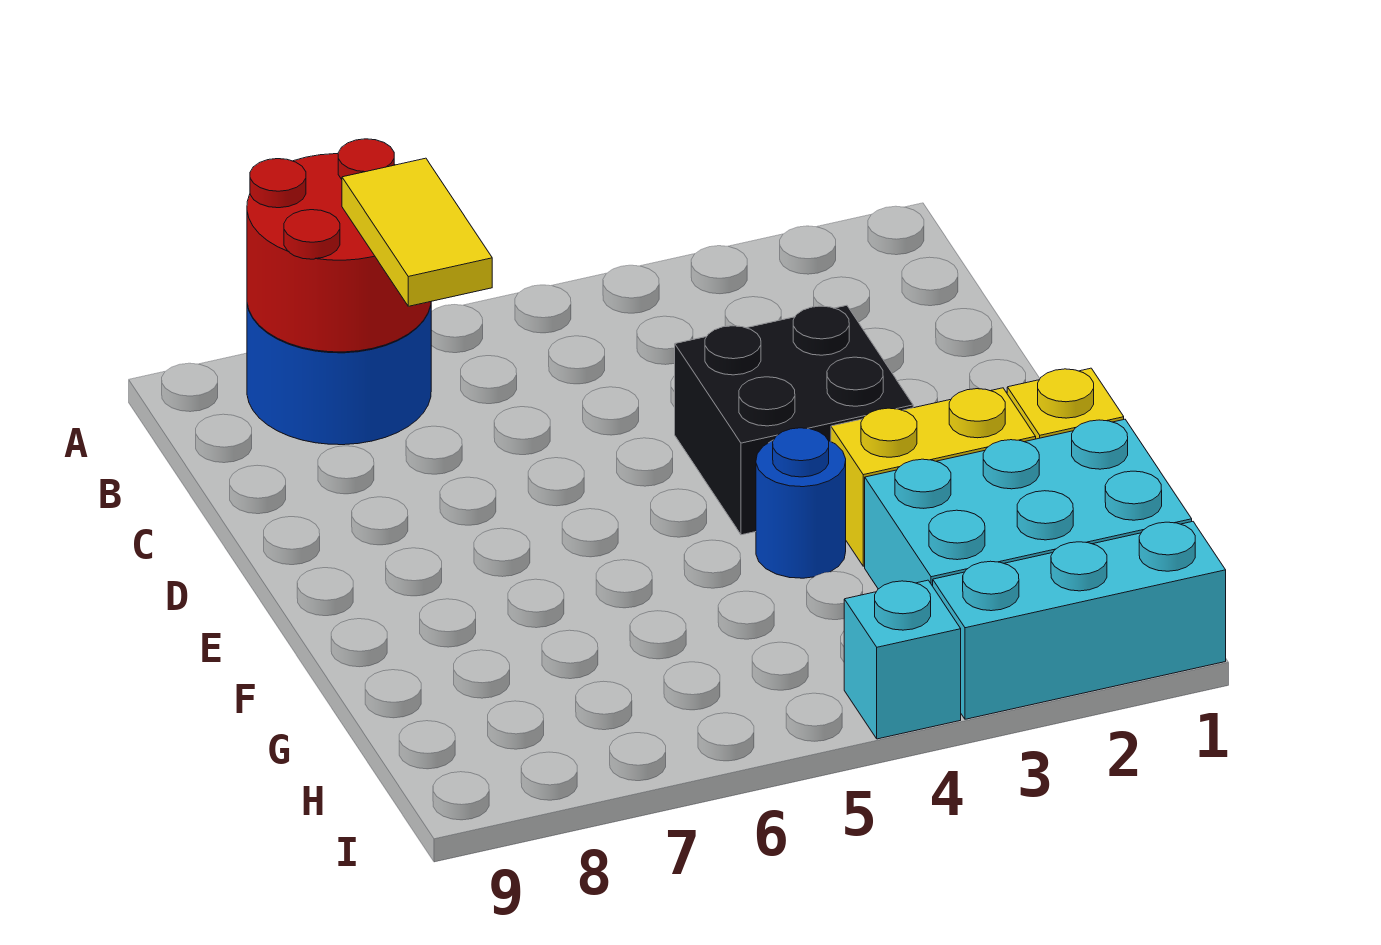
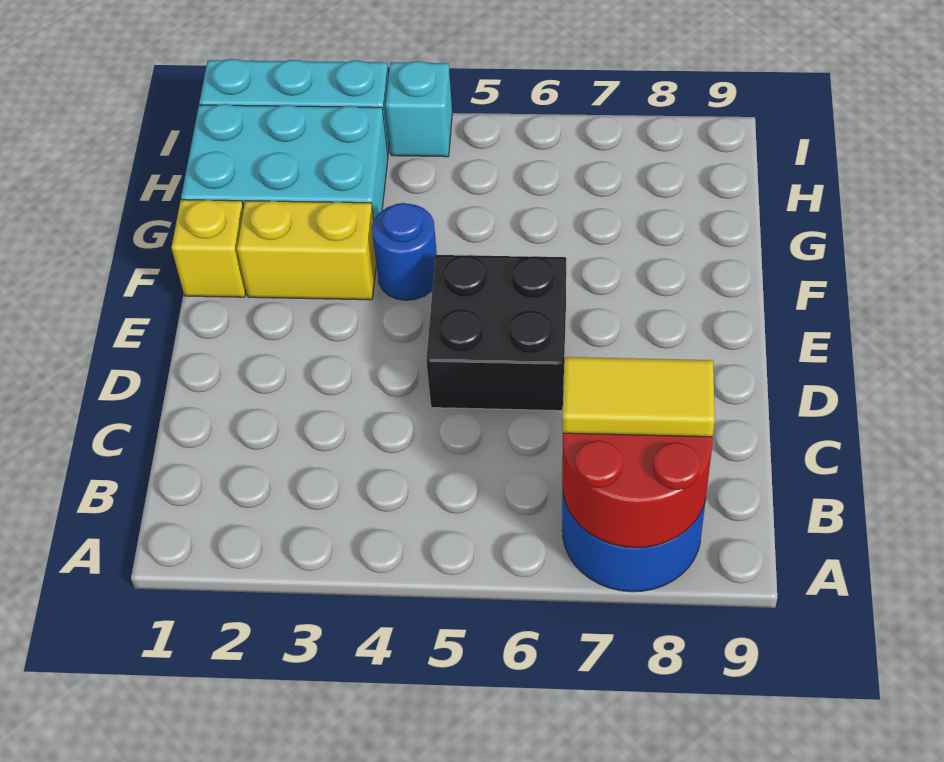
yellow tile B7:C7 level 3 -> yellow tile B7:B8 level 3
black brick D3:E4 level 1 -> black brick D5:E6 level 1

